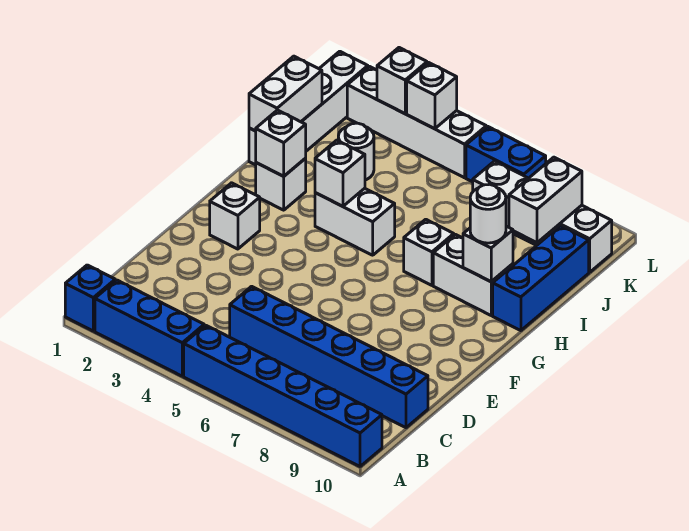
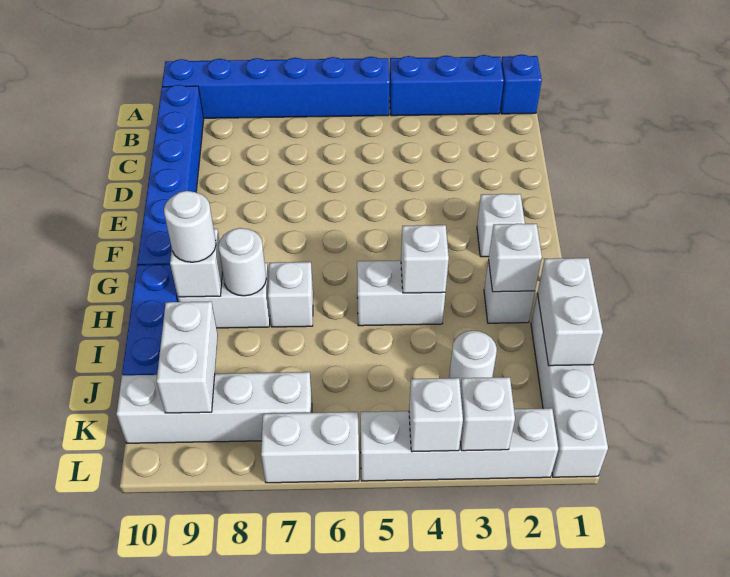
blue brick C5:C10 level 1 -> blue brick B10:G10 level 1
none -> white round brick H8 level 2
blue brick L6:L7 level 1 -> white brick L6:L7 level 1

